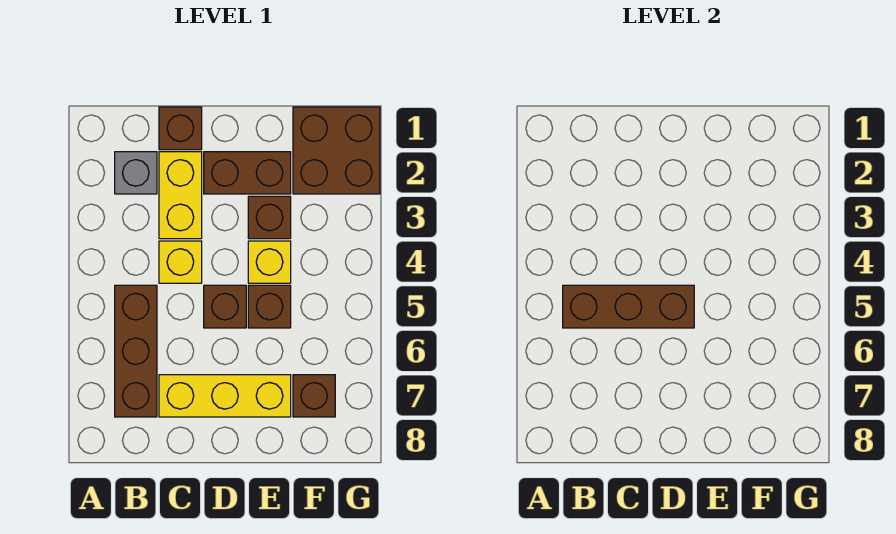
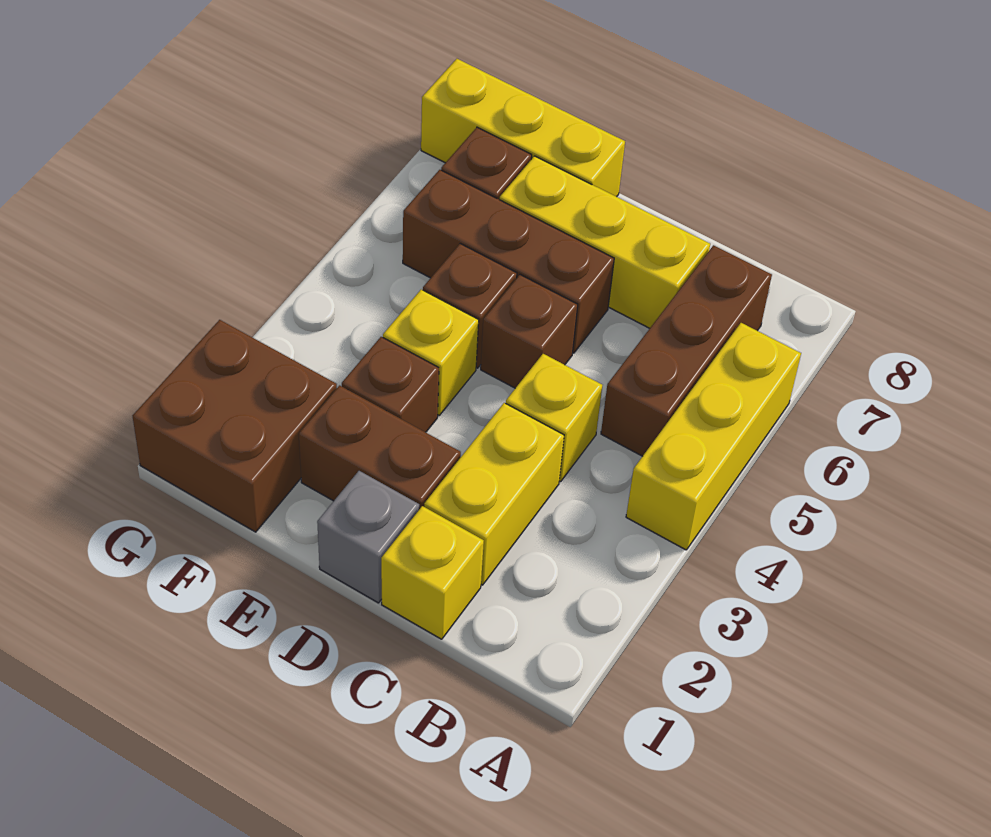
none -> yellow brick A4:A6 level 1
grey brick B2 level 1 -> grey brick D1 level 1
brown brick B5:D5 level 2 -> brown brick D6:F6 level 1
brown brick C1 level 1 -> yellow brick C1 level 1
none -> yellow brick E8:G8 level 1

